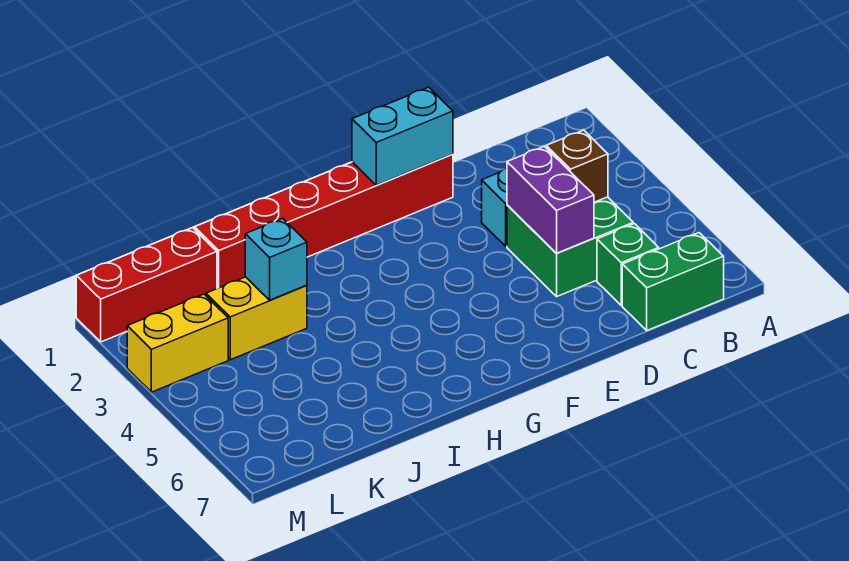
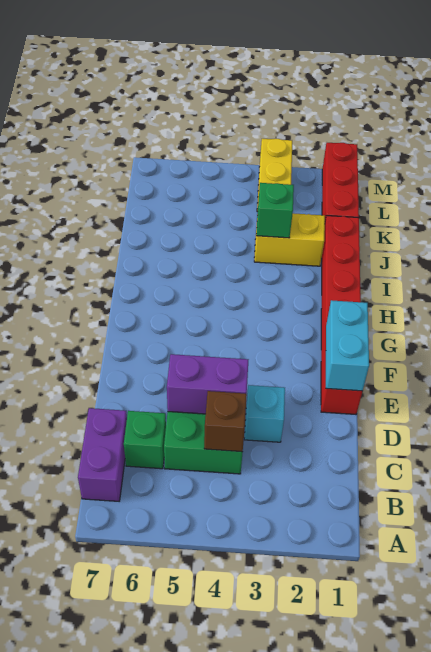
green brick B7:C7 level 1 -> purple brick B7:C7 level 1
yellow brick J3:K3 level 1 -> yellow brick J2:J3 level 1
cyan brick J3 level 2 -> green brick J3 level 2

